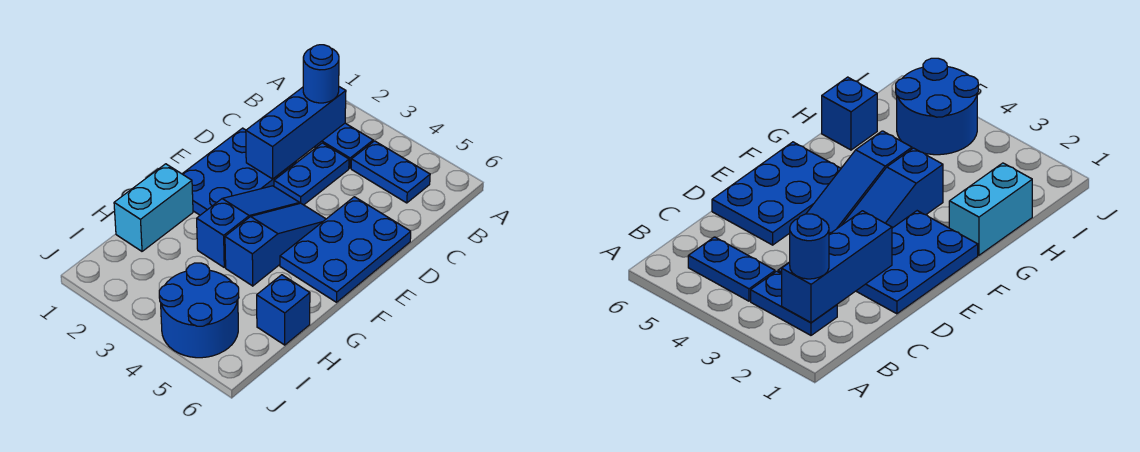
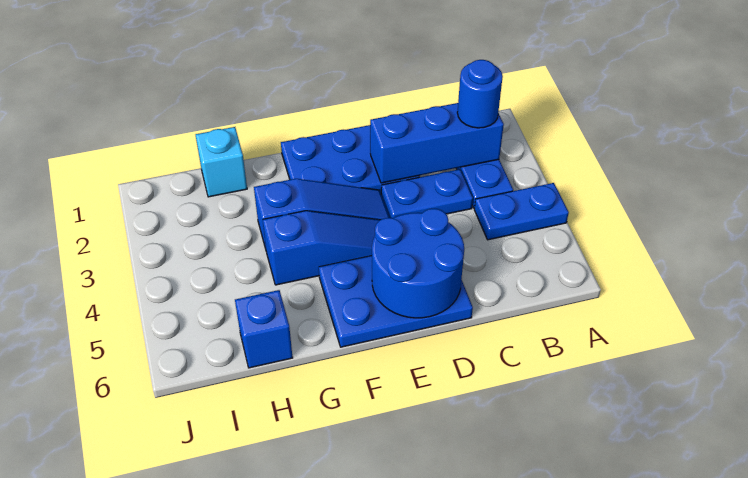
blue plate B4:B5 level 1 -> blue plate A4:B4 level 1
cyan brick G1:H1 level 1 -> cyan brick H1 level 1
blue round brick I4:J5 level 1 -> blue round brick D5:E6 level 2

